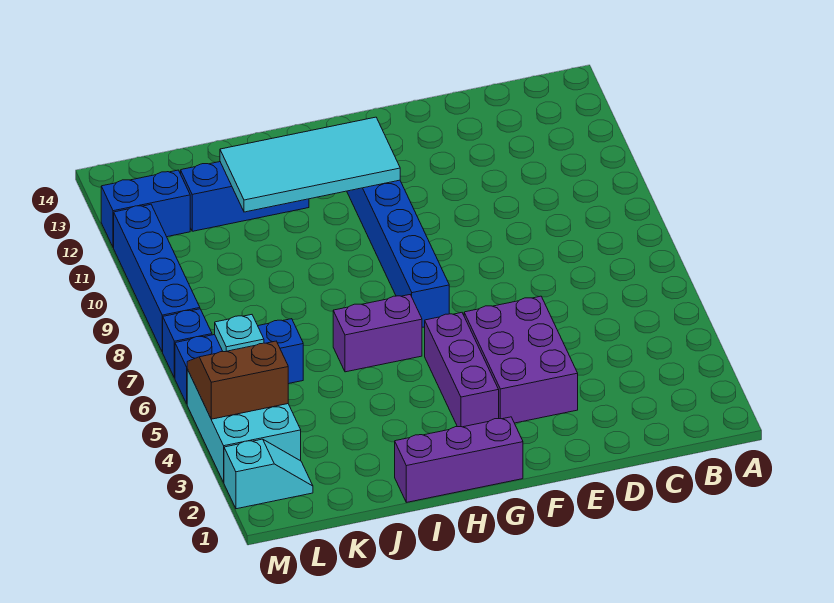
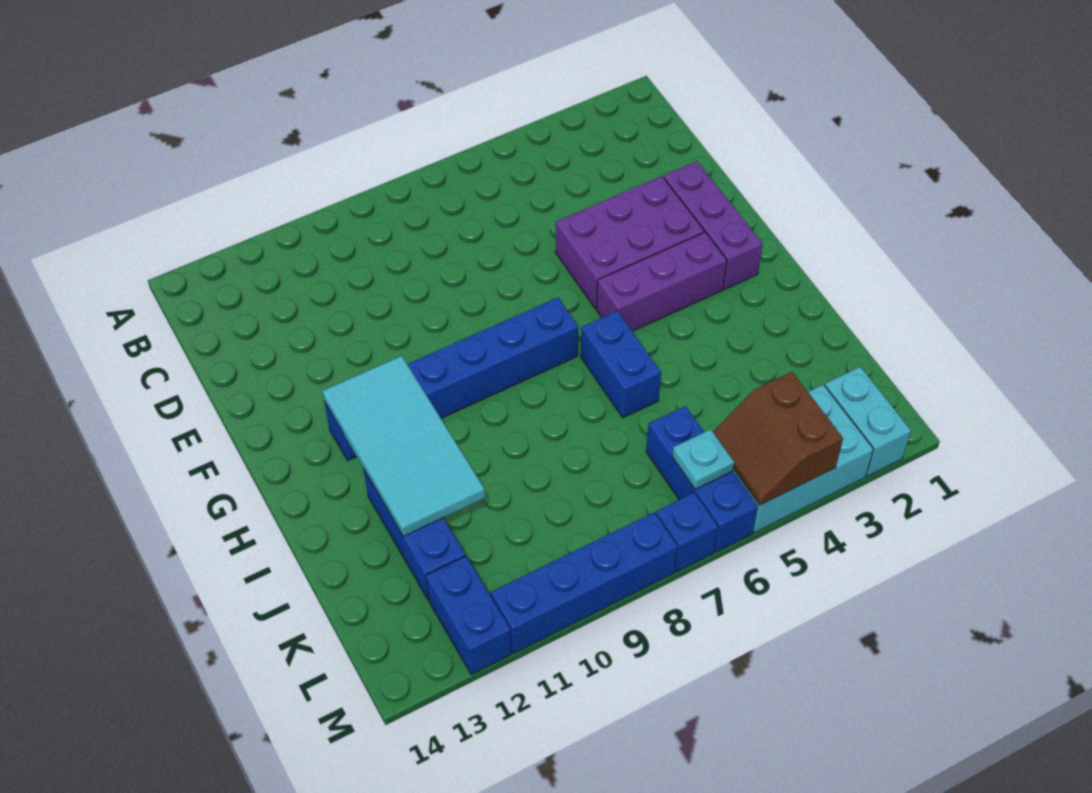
purple brick G1:I1 level 1 -> purple brick E2:G2 level 1
purple brick H6:I6 level 1 -> blue brick H6:I6 level 1
cyan slope L2:M2 level 1 top M -> cyan brick L2:M2 level 1

